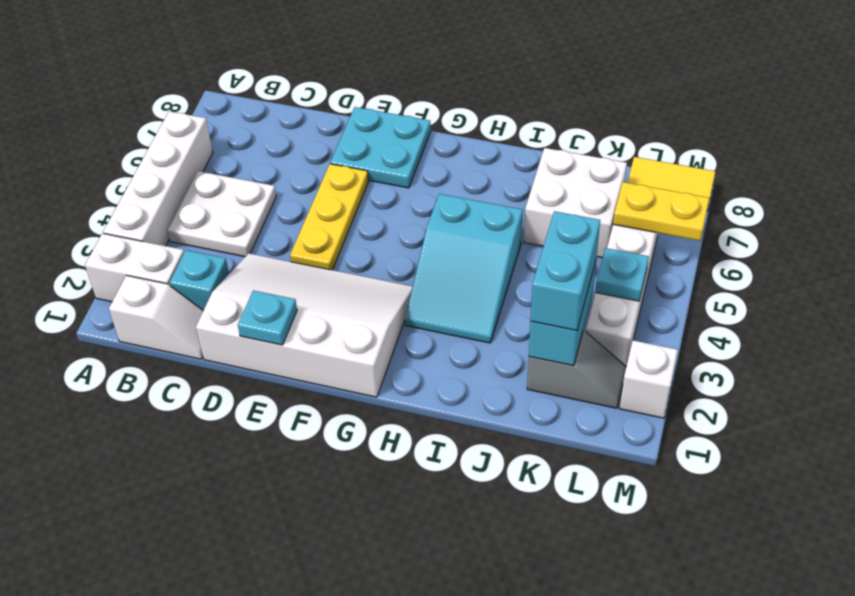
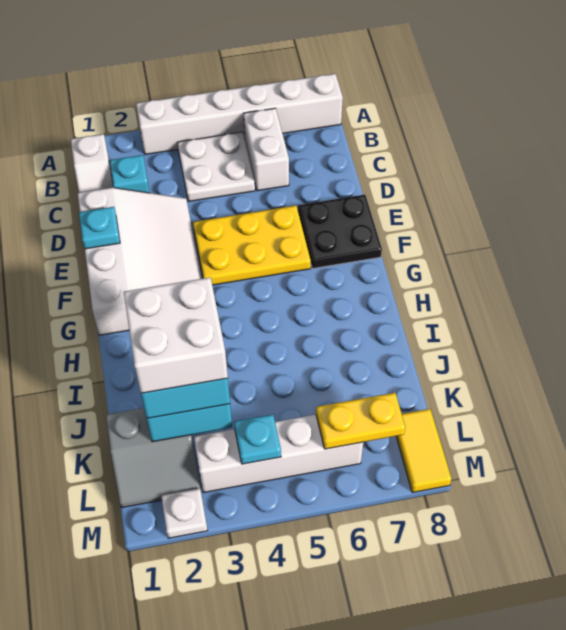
white brick A2:B2 level 1 -> white brick B6:C6 level 1
white brick A3:A6 level 1 -> white brick A3:A8 level 1
yellow plate E4:E6 level 1 -> yellow plate E4:F6 level 1
cyan plate E7:F8 level 1 -> black plate E7:F8 level 1
cyan slope H3:I5 level 1 top 5 -> none
white brick J6:K7 level 1 -> white brick J2:K3 level 4
grey slope K2:L2 level 1 top K -> grey slope K1:L2 level 1 top K
yellow plate L6:M6 level 2 -> yellow plate L6:L7 level 2
white brick M2 level 1 -> white plate M2 level 1

